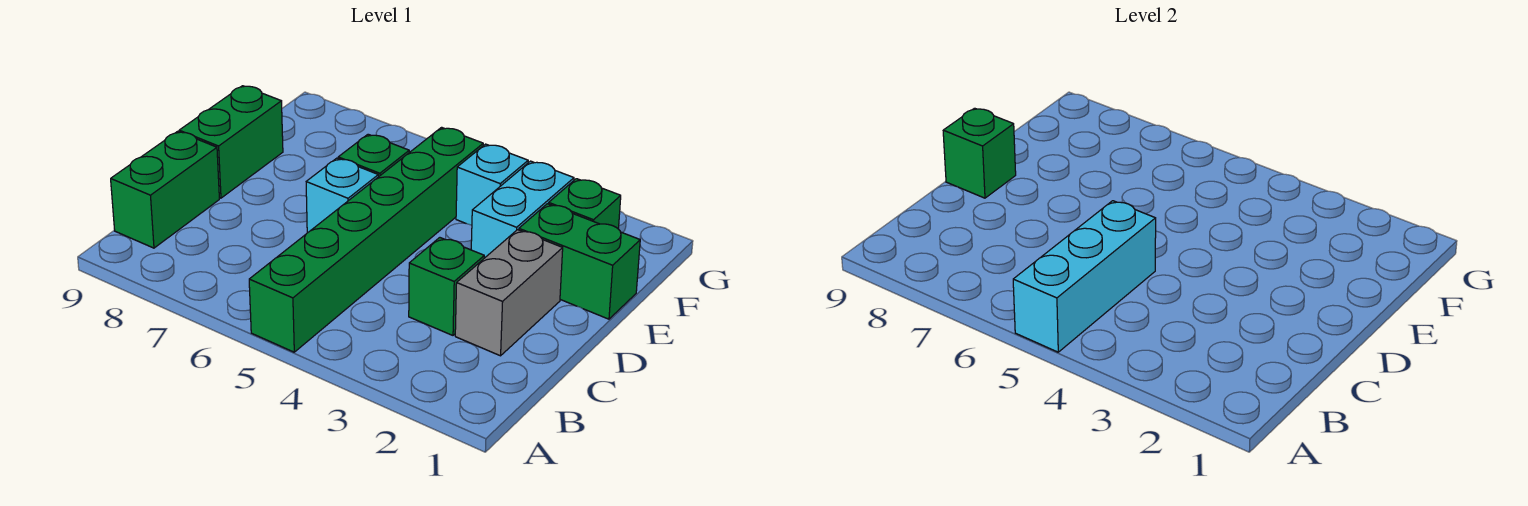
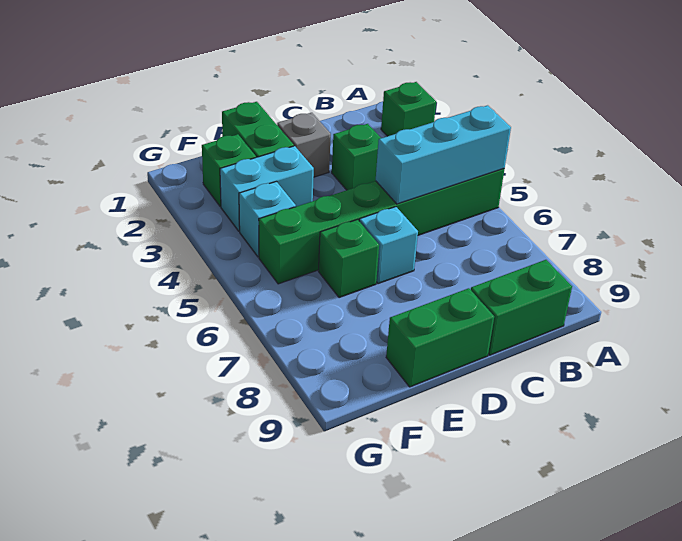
grey brick C2:D2 level 1 -> grey brick D2 level 1
green brick D9 level 2 -> green brick A2 level 1

